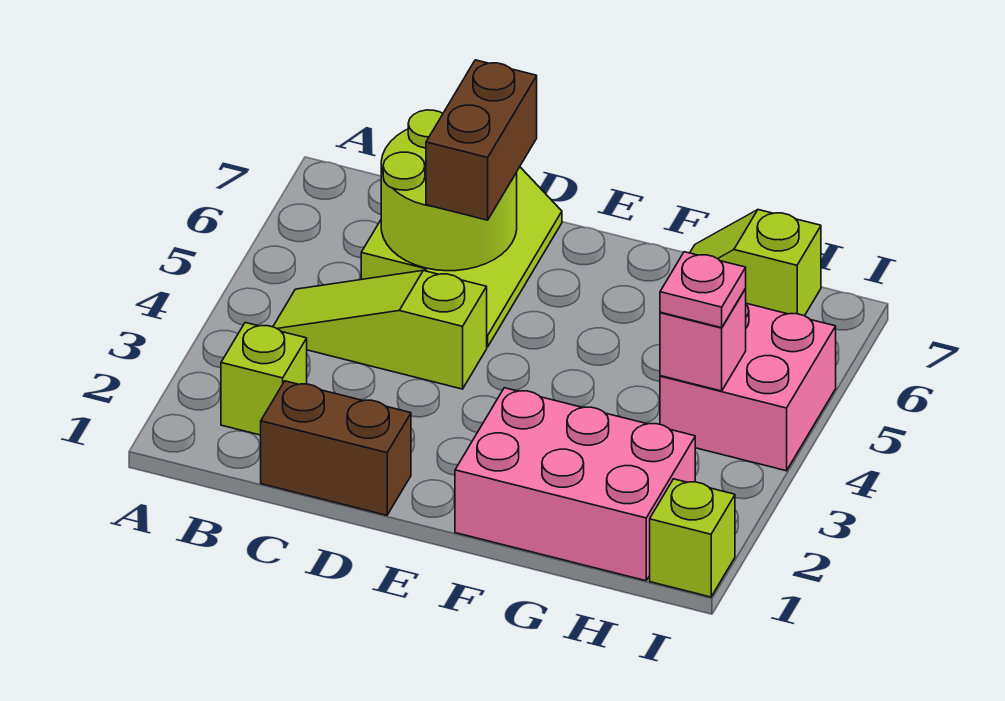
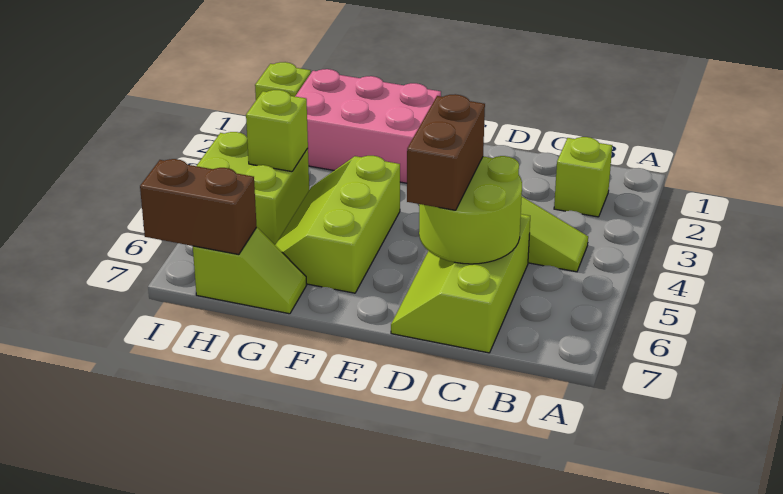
brown brick C1:D1 level 1 -> brown brick H7:I7 level 2
none -> lime slope F4:G6 level 1 top F
pink brick H4:I5 level 1 -> lime brick H4:I5 level 1
pink brick H4 level 2 -> lime brick H4 level 2
pink plate H4 level 3 -> none

